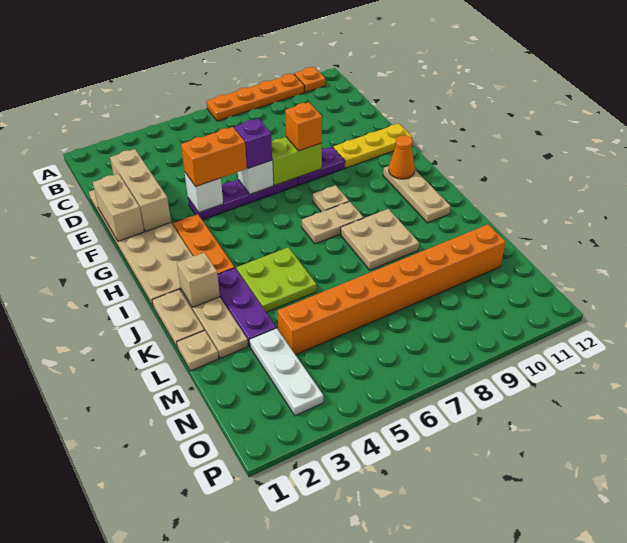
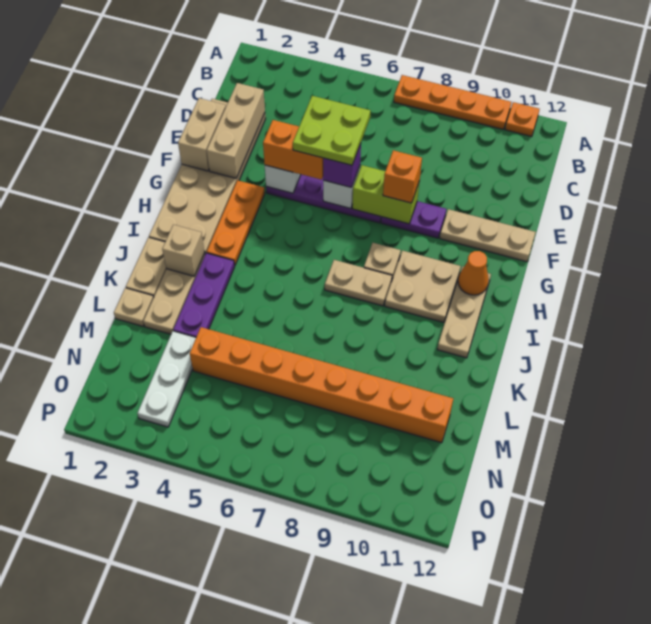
yellow plate F10:F12 level 1 -> tan plate F10:F12 level 1
lime plate J4:K5 level 1 -> lime plate E5:F6 level 4
tan plate J8:K9 level 1 -> tan plate H9:I10 level 1

